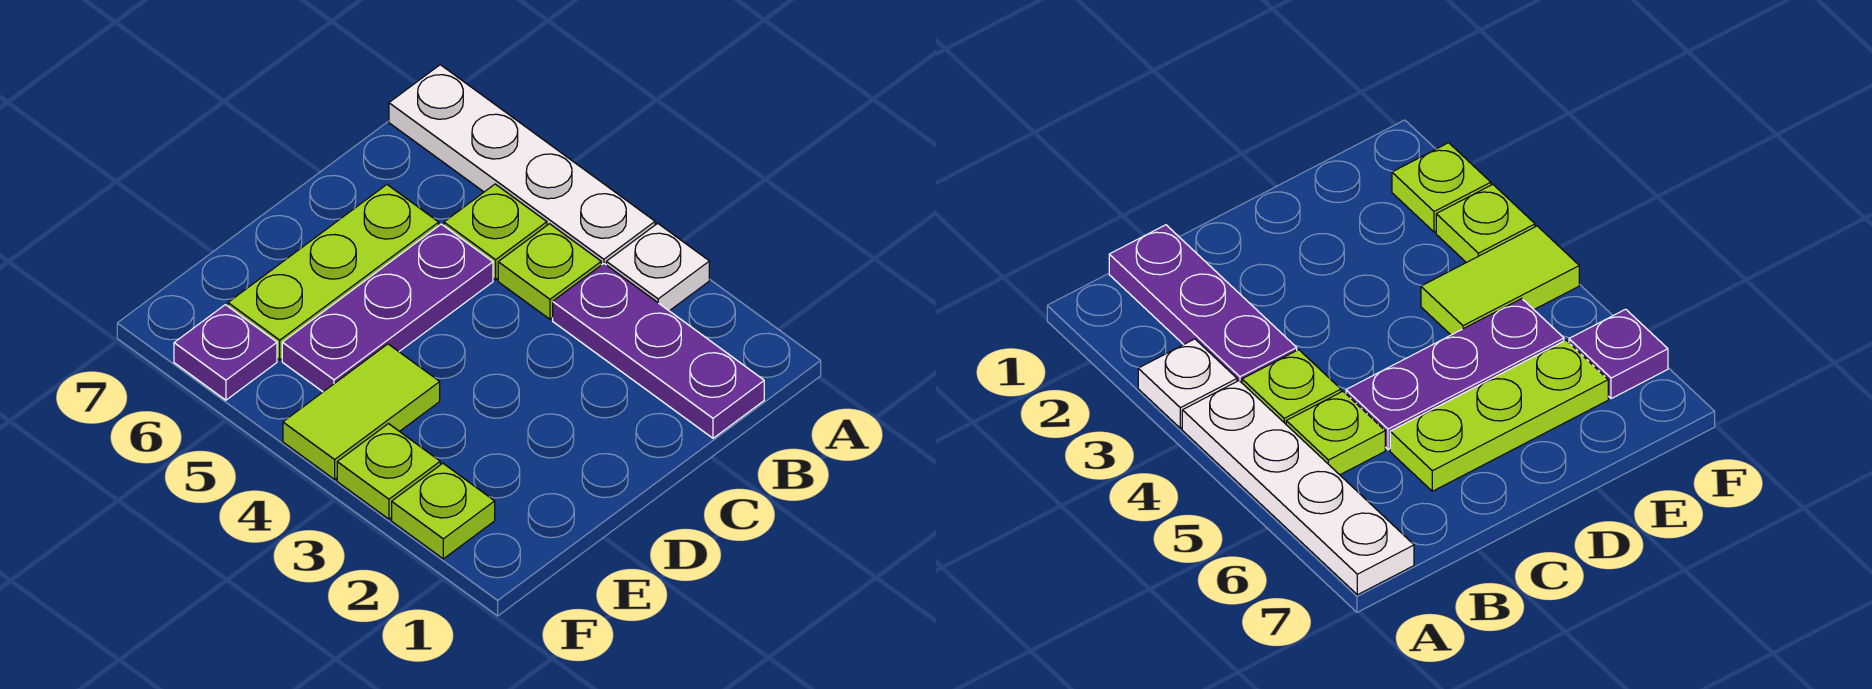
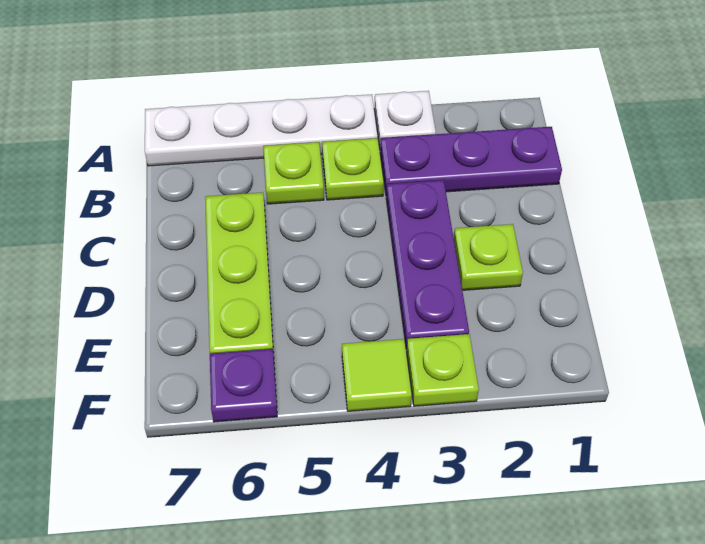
purple plate C5:E5 level 1 -> purple plate C3:E3 level 1
lime tile E4:F4 level 1 -> lime tile F4 level 1
lime plate F2 level 1 -> lime plate D2 level 1

